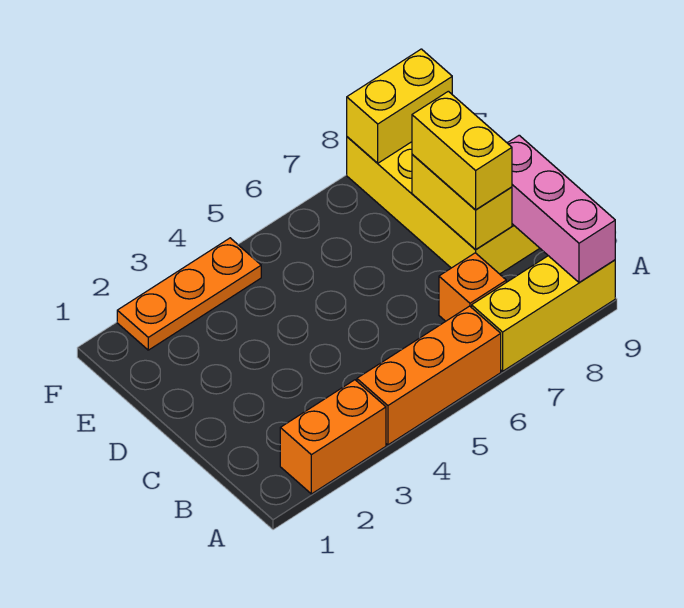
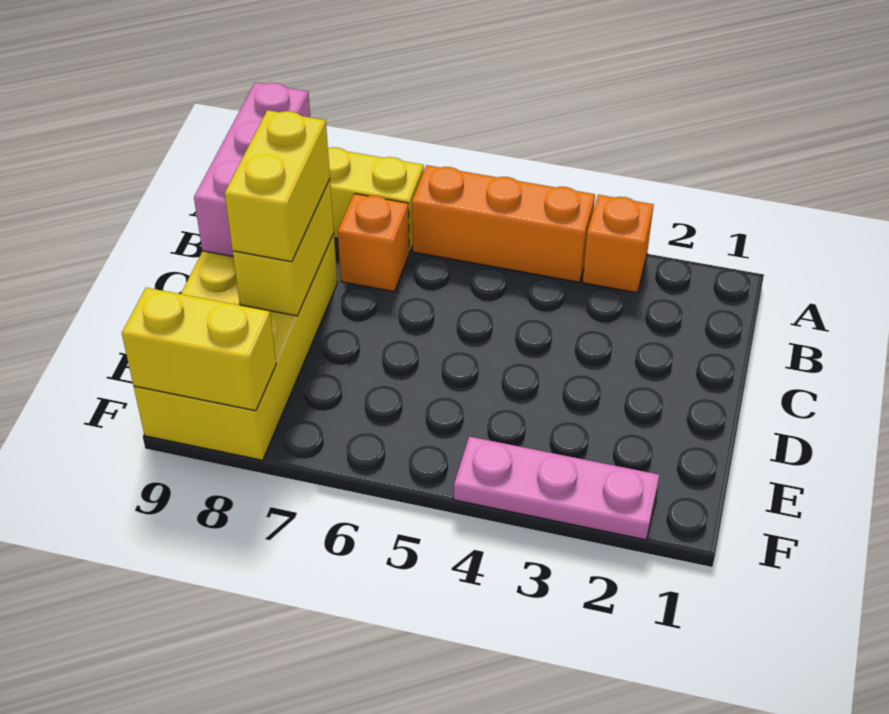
orange brick A2:A3 level 1 -> orange brick A3 level 1
orange plate F2:F4 level 1 -> pink plate F2:F4 level 1

